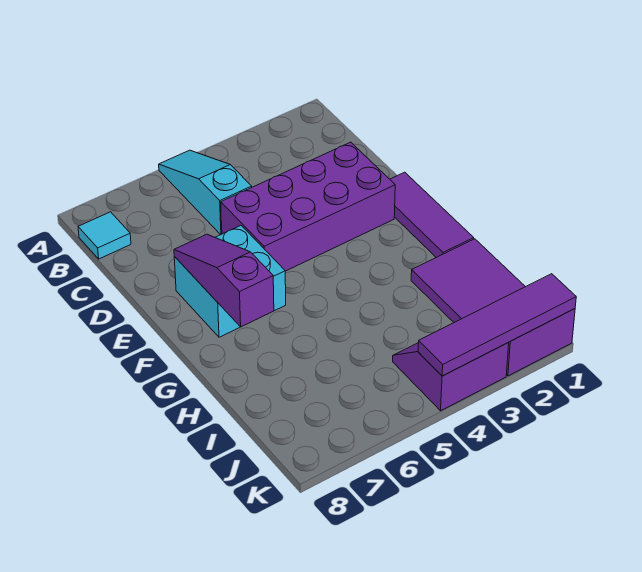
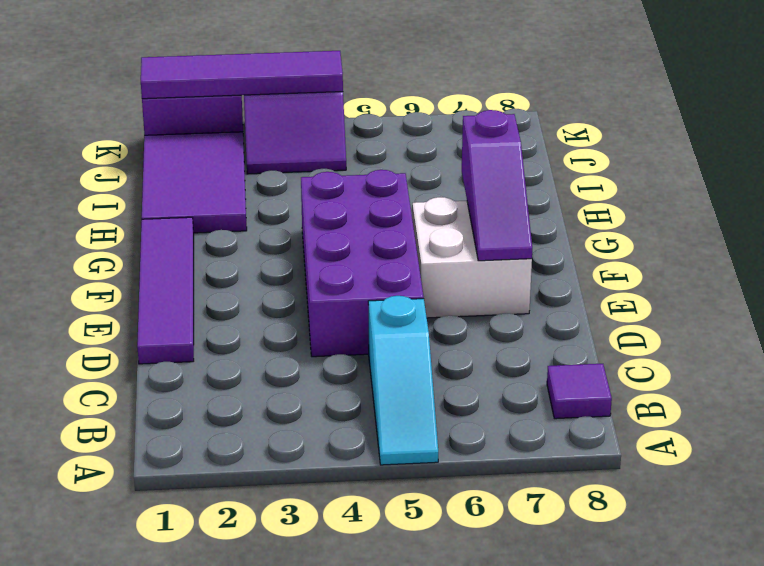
cyan tile B8 level 1 -> purple tile B8 level 1
purple brick D2:E5 level 1 -> purple brick D4:G5 level 1
purple tile E1:G1 level 1 -> purple tile D1:G1 level 1
cyan brick E6:F7 level 1 -> white brick E6:F7 level 1

